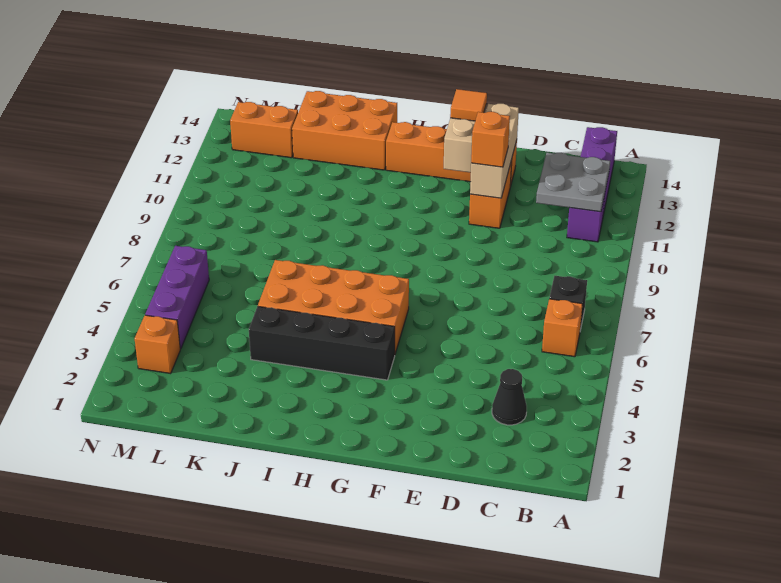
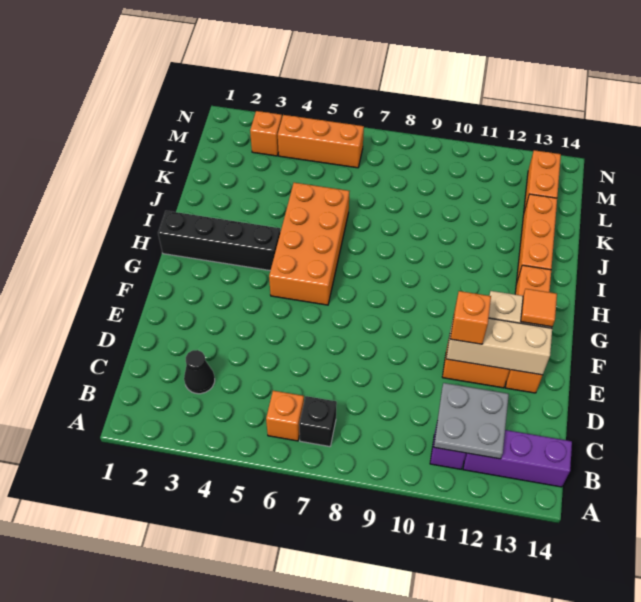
black brick G4:J4 level 1 -> black brick H1:H4 level 1
orange brick I13:K14 level 1 -> orange brick I13:K13 level 1
purple brick M4:M6 level 1 -> orange brick M4:M6 level 1

